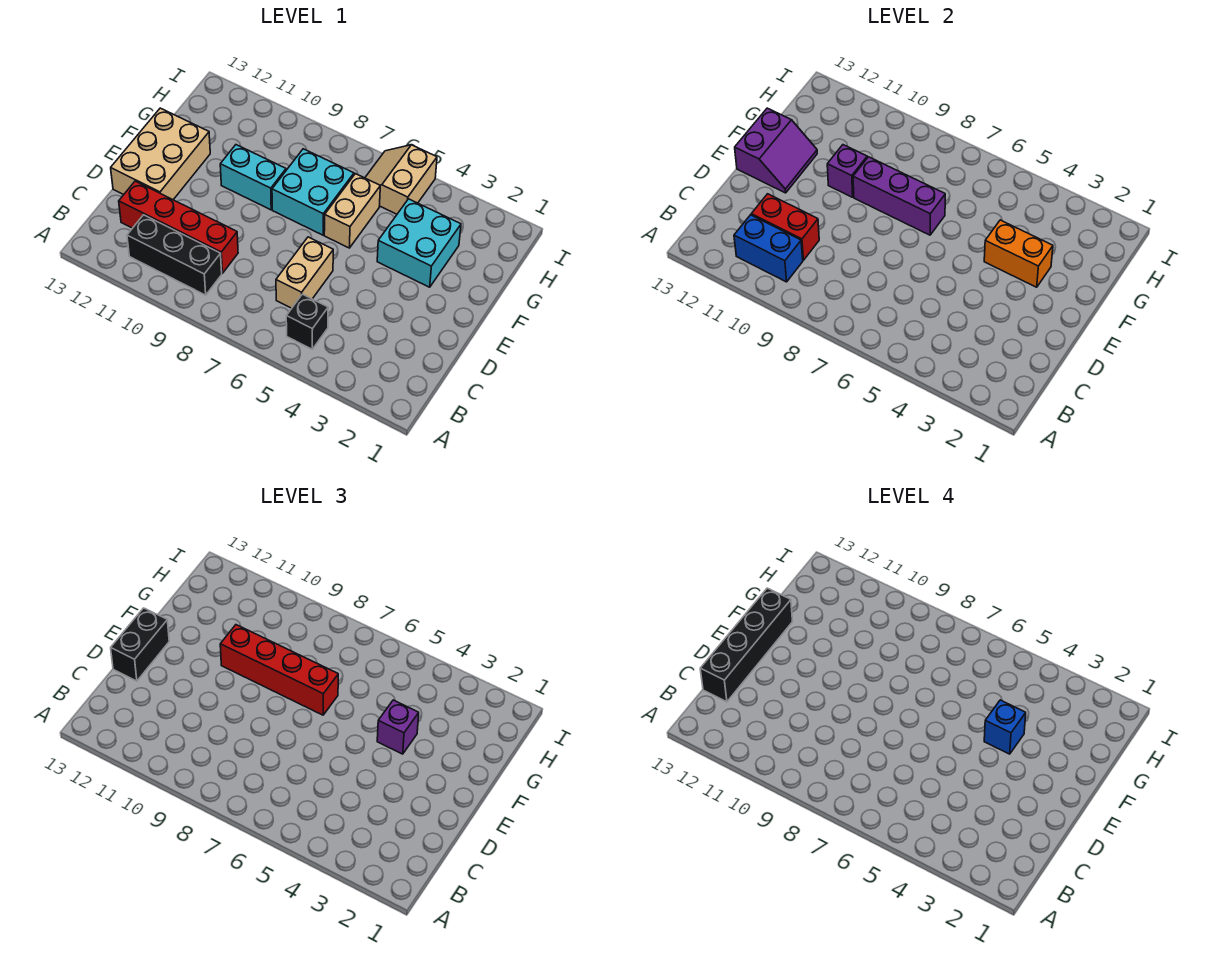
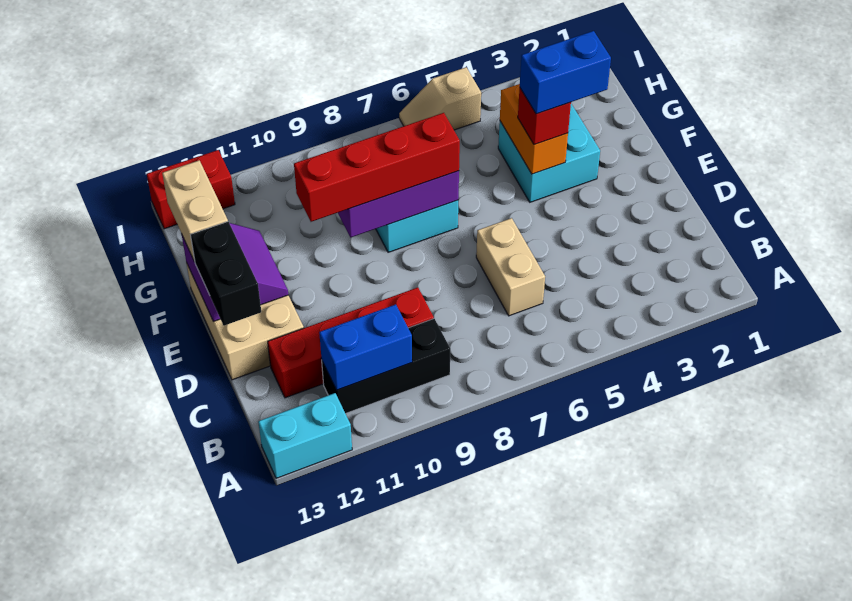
black brick B5 level 1 -> none
red brick C10:C11 level 2 -> red brick I12:I13 level 1
black brick C13:F13 level 4 -> none
orange brick F3:F4 level 2 -> orange brick F4:G4 level 2
purple brick F4 level 3 -> red brick F4 level 3
blue brick F4 level 4 -> blue brick F3:F4 level 4
tan brick F6:G6 level 1 -> tan brick F13:G13 level 3
cyan brick F9:F10 level 1 -> cyan brick A12:A13 level 1
purple brick F10 level 2 -> none
tan slope H5:I6 level 1 top 5 -> tan slope I5:I6 level 1 top 5

